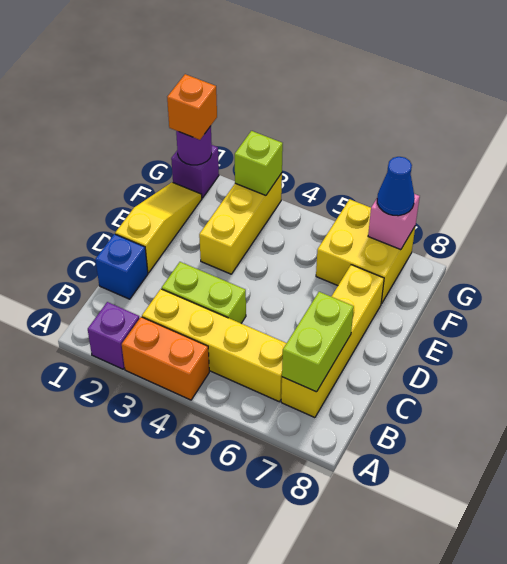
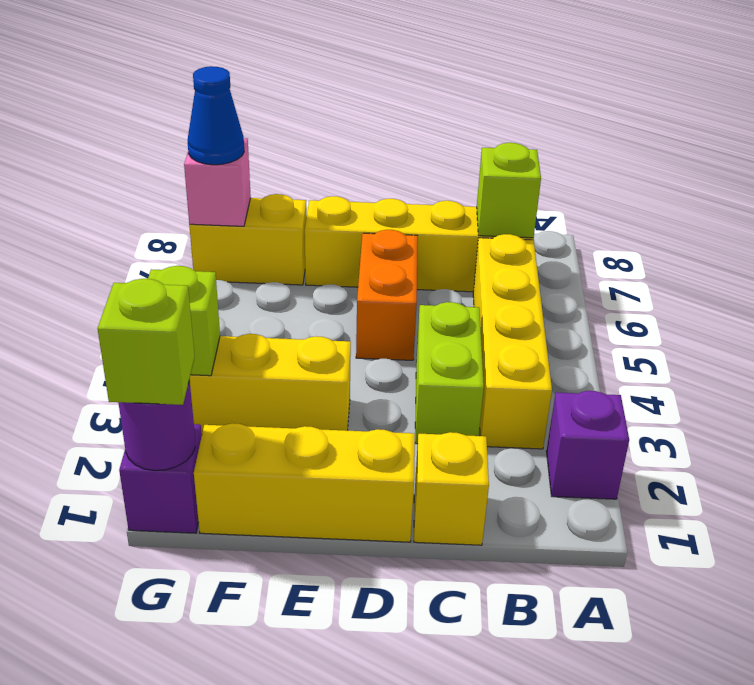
orange brick A3:A4 level 1 -> orange brick D5:D6 level 1
lime brick B7:C7 level 2 -> lime brick B7 level 2
blue brick C1 level 1 -> yellow brick C1 level 1
yellow slope D1:F1 level 1 top D -> yellow brick D1:F1 level 1
yellow brick F6:G7 level 1 -> yellow brick F7:G7 level 1
orange brick G1 level 3 -> lime brick G1 level 3

